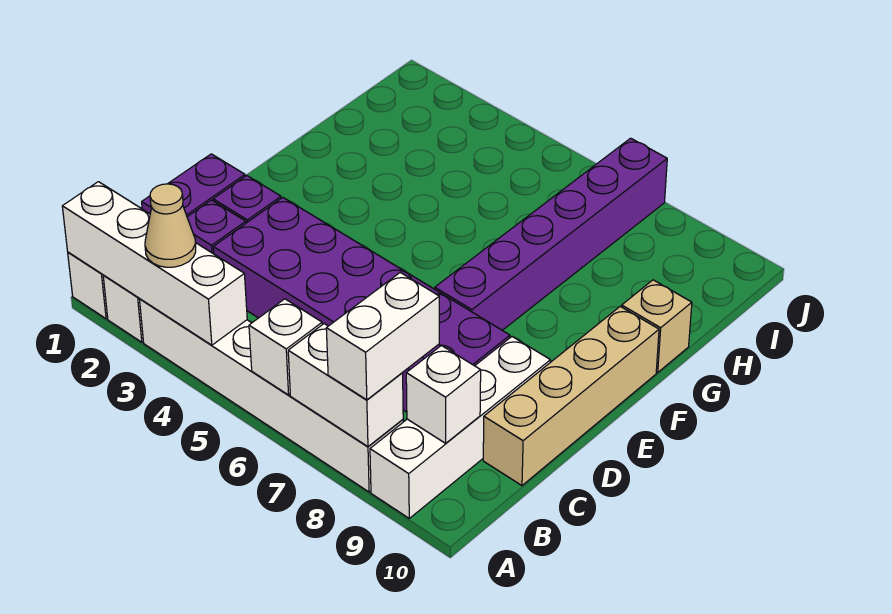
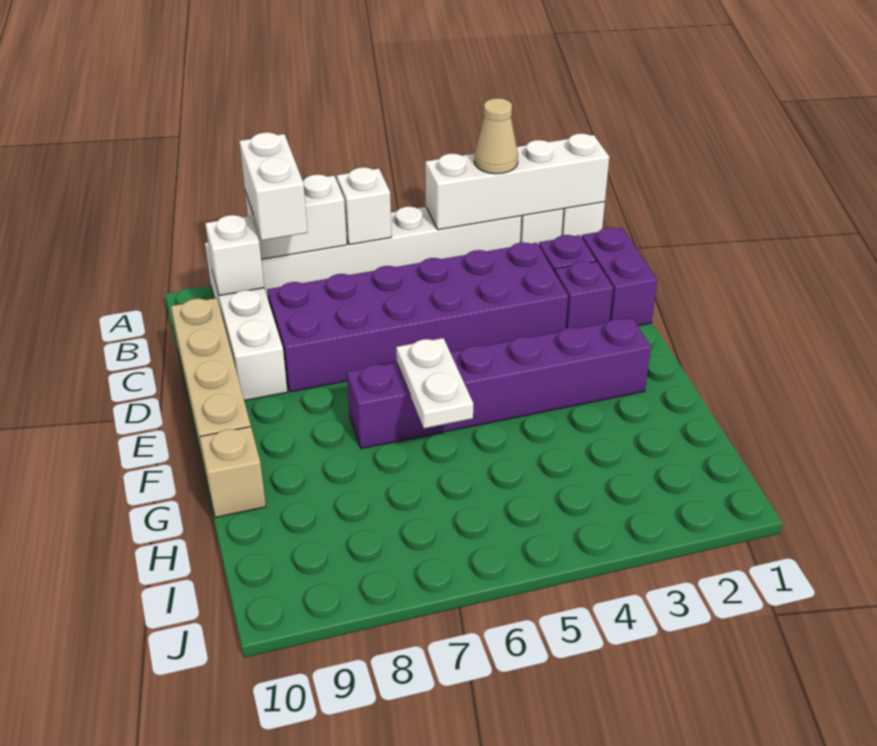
purple brick E7:J7 level 1 -> purple brick F2:F7 level 1
none -> white plate F6:G6 level 2

